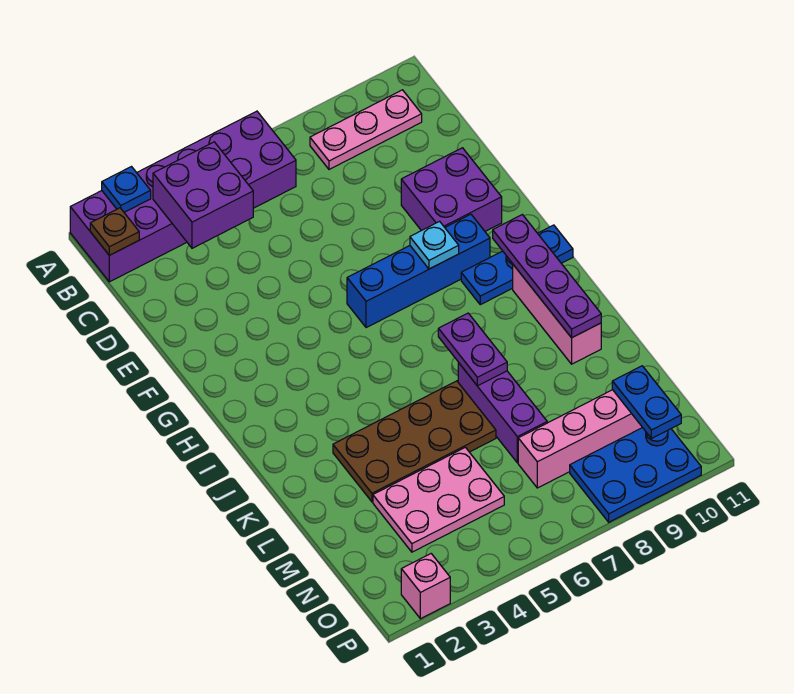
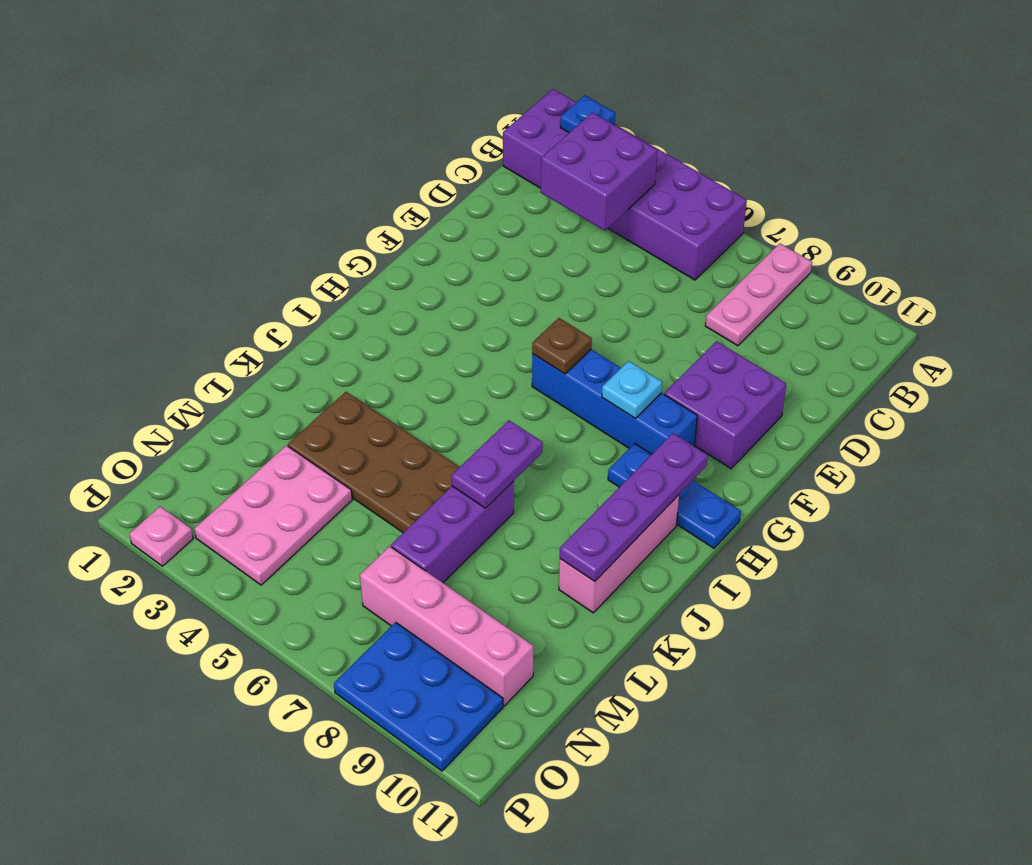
brown plate B1 level 2 -> brown plate G6 level 2
pink plate B8:B10 level 1 -> pink plate A8:C8 level 1
pink plate M3:N5 level 1 -> pink plate M3:O4 level 1
blue plate N10:O10 level 2 -> none
pink brick P2 level 1 -> pink plate P2 level 1

